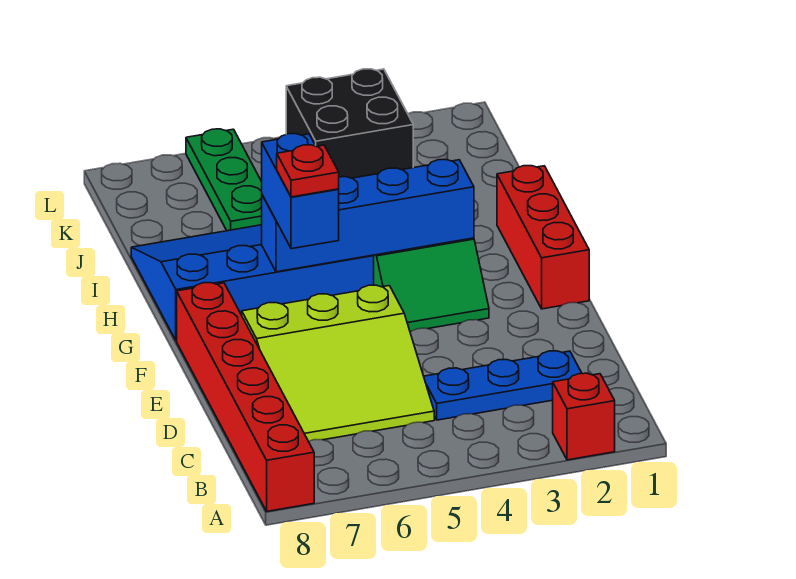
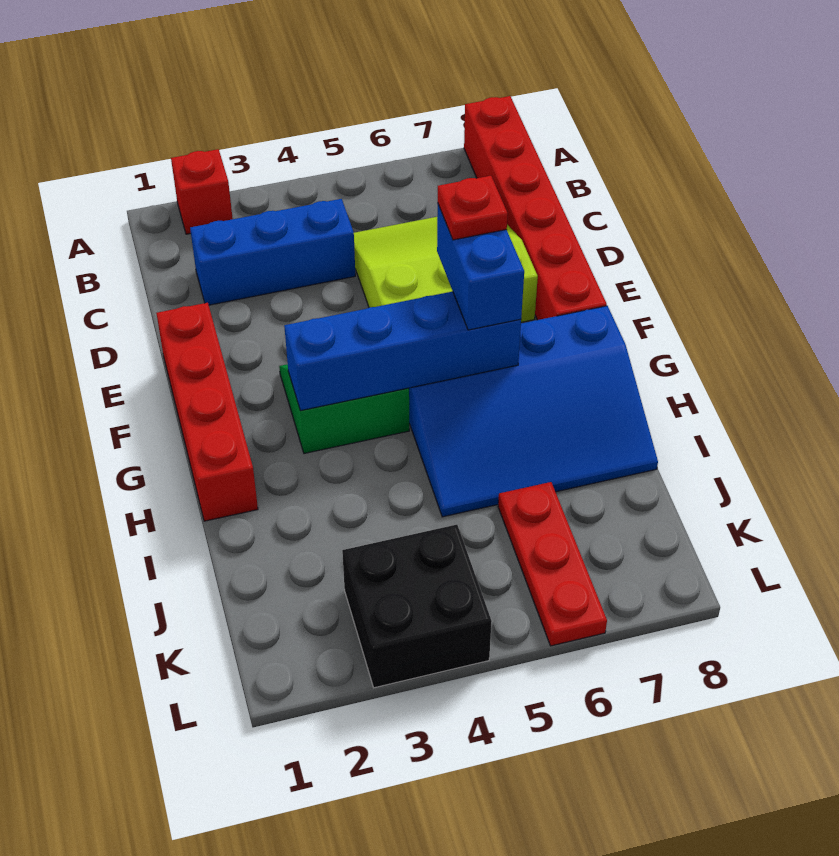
blue plate C2:C4 level 1 -> blue brick C2:C4 level 1
red brick F1:H1 level 1 -> red brick E1:H1 level 1
green plate J6:L6 level 1 -> red plate J6:L6 level 1

